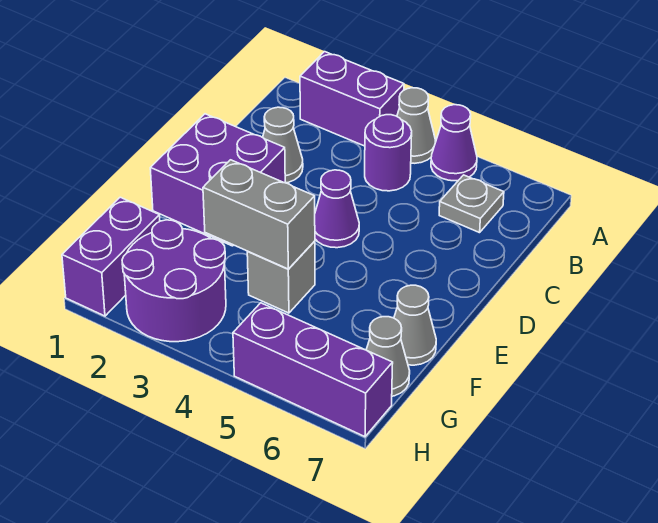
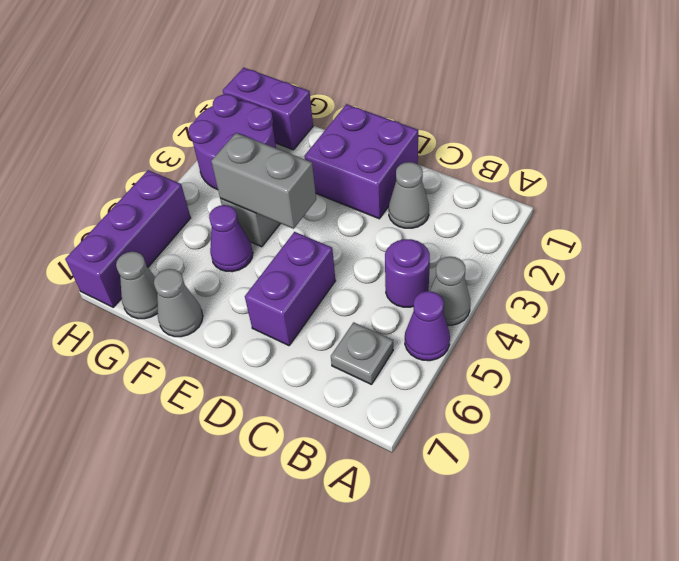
purple brick A2:A3 level 1 -> purple brick D5:D6 level 1
purple cone D4 level 1 -> purple cone F5 level 1
grey brick F3:F4 level 2 -> grey brick E4:F4 level 2

